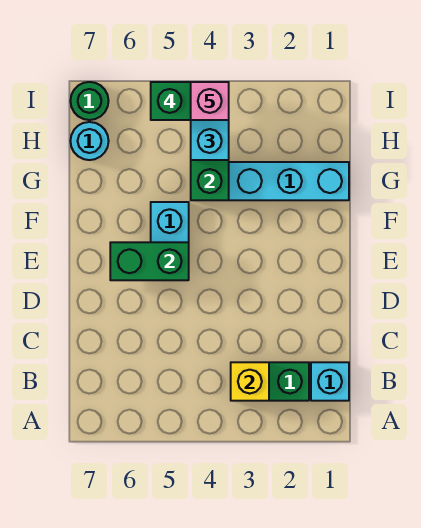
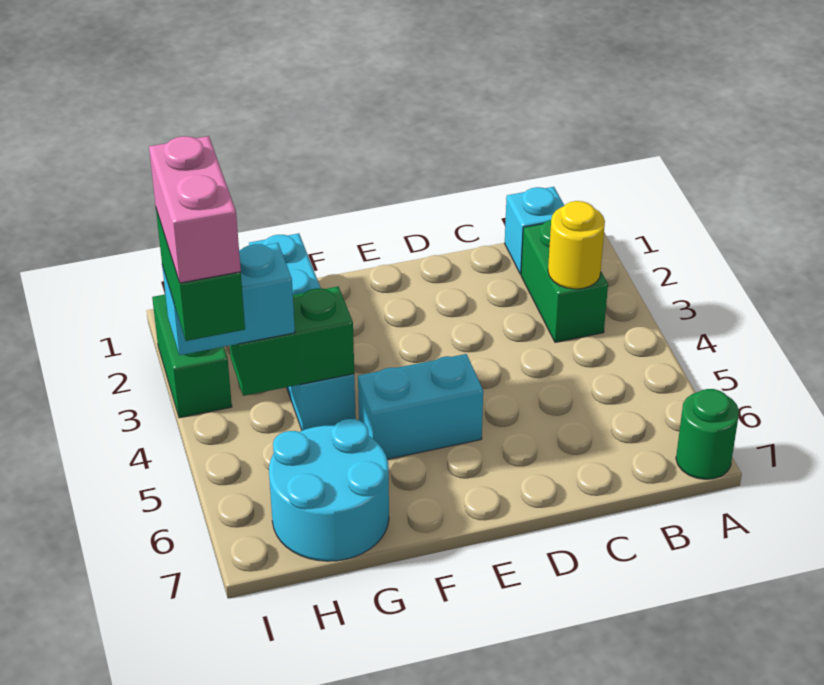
yellow brick B3 level 2 -> yellow round brick B3 level 2
green brick E5:E6 level 2 -> green brick I2:I3 level 1
cyan round brick H7 level 1 -> cyan round brick G6:H7 level 1
pink brick I4 level 5 -> pink brick I4:I5 level 5
green round brick I7 level 1 -> green round brick A7 level 1

